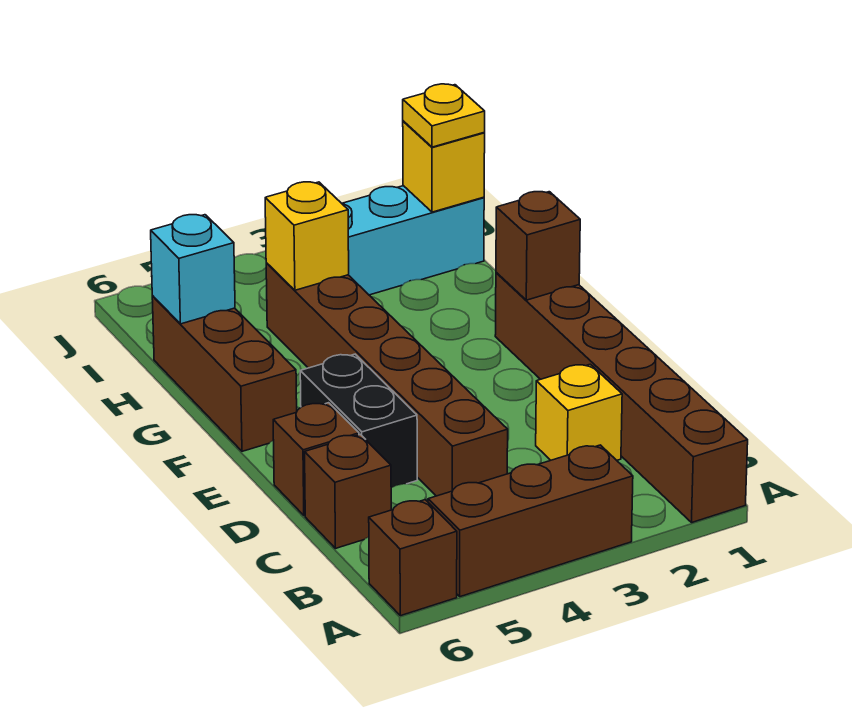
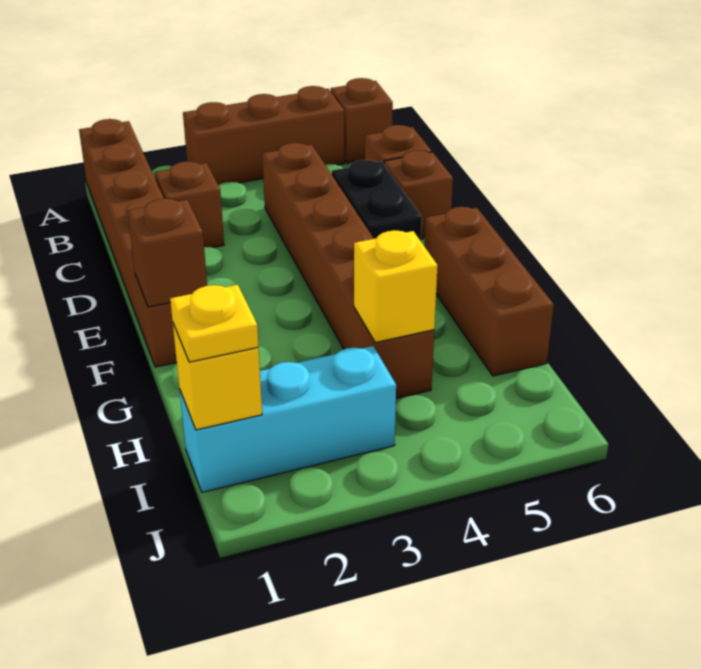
yellow brick C2 level 1 -> brown brick C2 level 1
cyan brick H6 level 2 -> none

